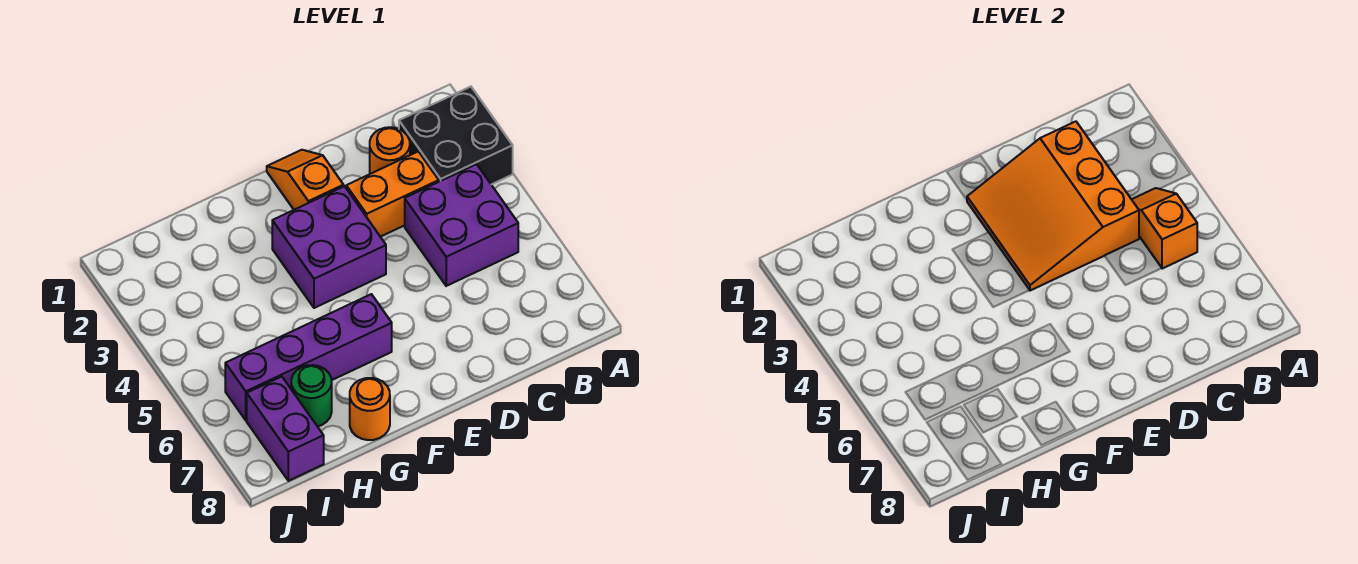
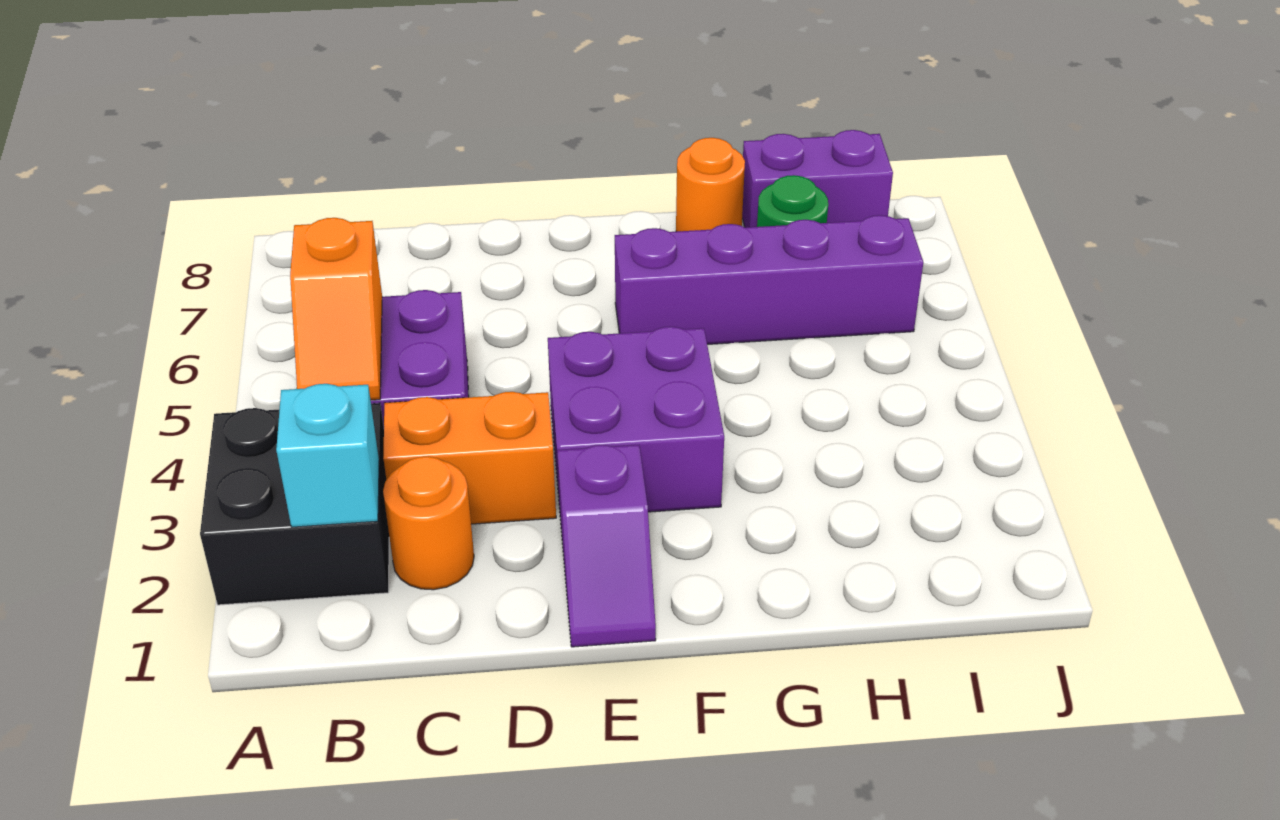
none -> cyan brick B2 level 2
orange slope C2:E4 level 2 top C -> none
orange slope E1:E2 level 1 top 2 -> purple slope E1:E2 level 1 top 2
purple brick I7:I8 level 1 -> purple brick H8:I8 level 1

